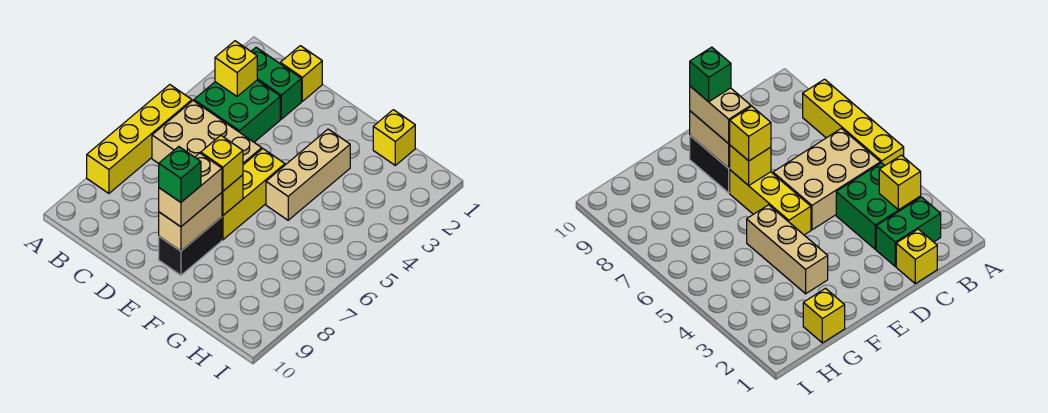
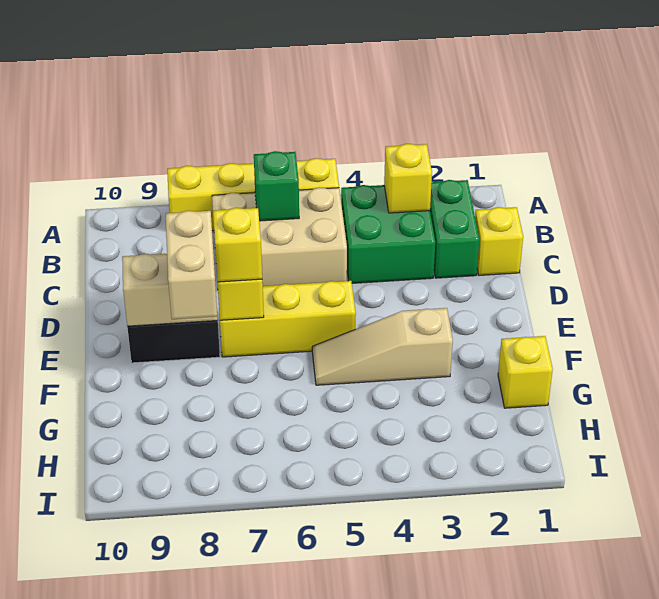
tan brick B5:D6 level 1 -> tan brick B5:C7 level 1
tan brick E8:E9 level 3 -> tan brick E8:F8 level 3
green brick E9 level 4 -> green brick B6 level 2
tan brick F3:F5 level 1 -> tan slope F3:F5 level 1 top 3

